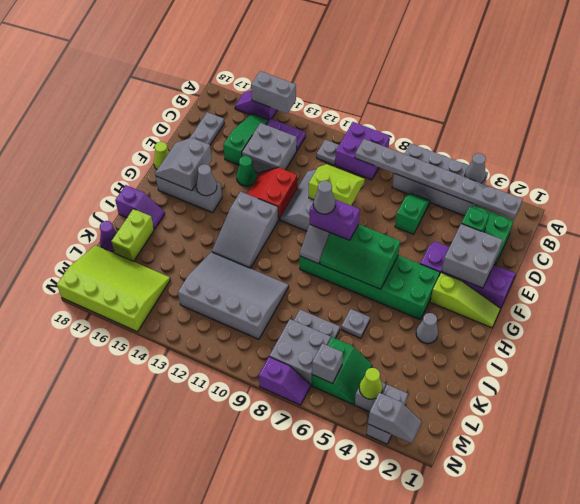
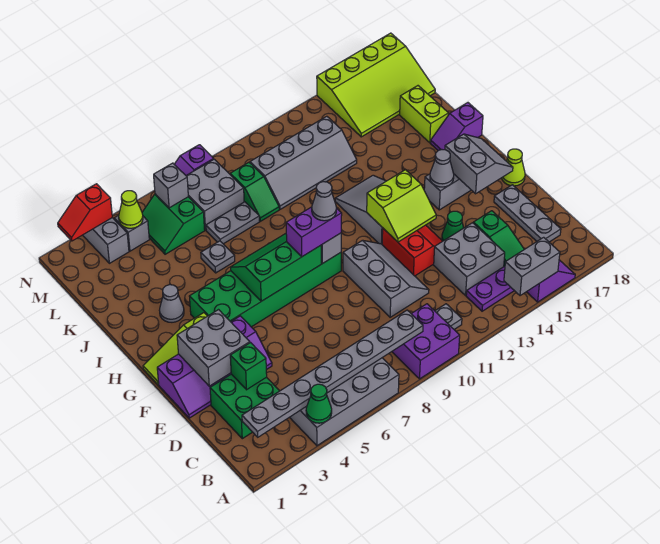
grey cone A4 level 2 -> green cone A4 level 2
green slope C6:D6 level 1 top D -> green slope K9:L9 level 1 top L
lime slope D9:E10 level 2 top E -> lime slope F12:G13 level 2 top G
grey slope J10:L13 level 1 top L -> grey slope K10:L13 level 1 top L
purple cone K18 level 1 -> none
grey slope N2:N3 level 2 top 3 -> red slope N2:N3 level 2 top 3

